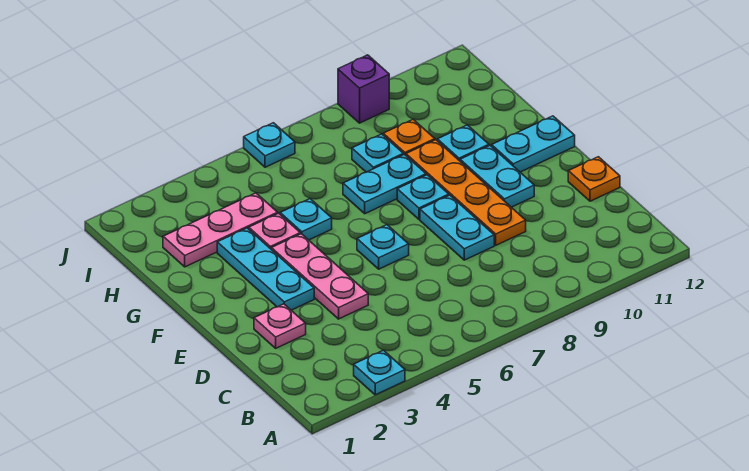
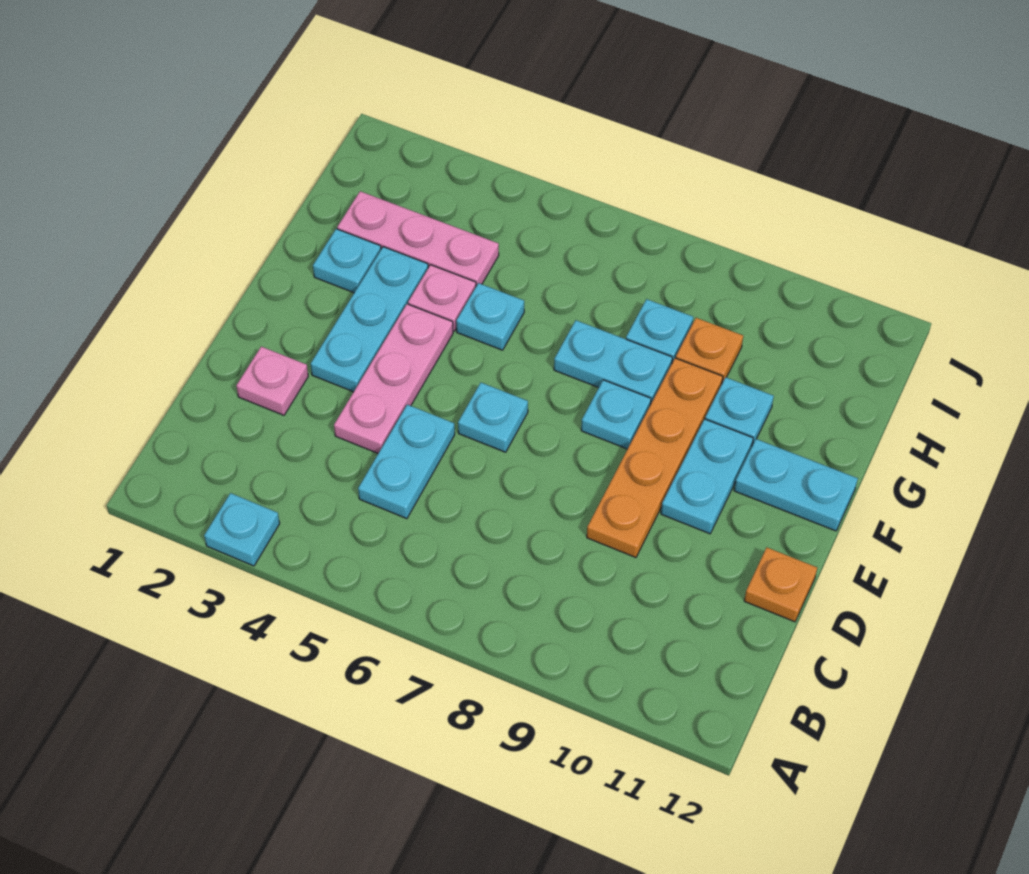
cyan plate D8:E8 level 1 -> cyan plate C5:D5 level 1
cyan plate J6 level 1 -> cyan plate G2 level 1
purple brick J9 level 1 -> none

